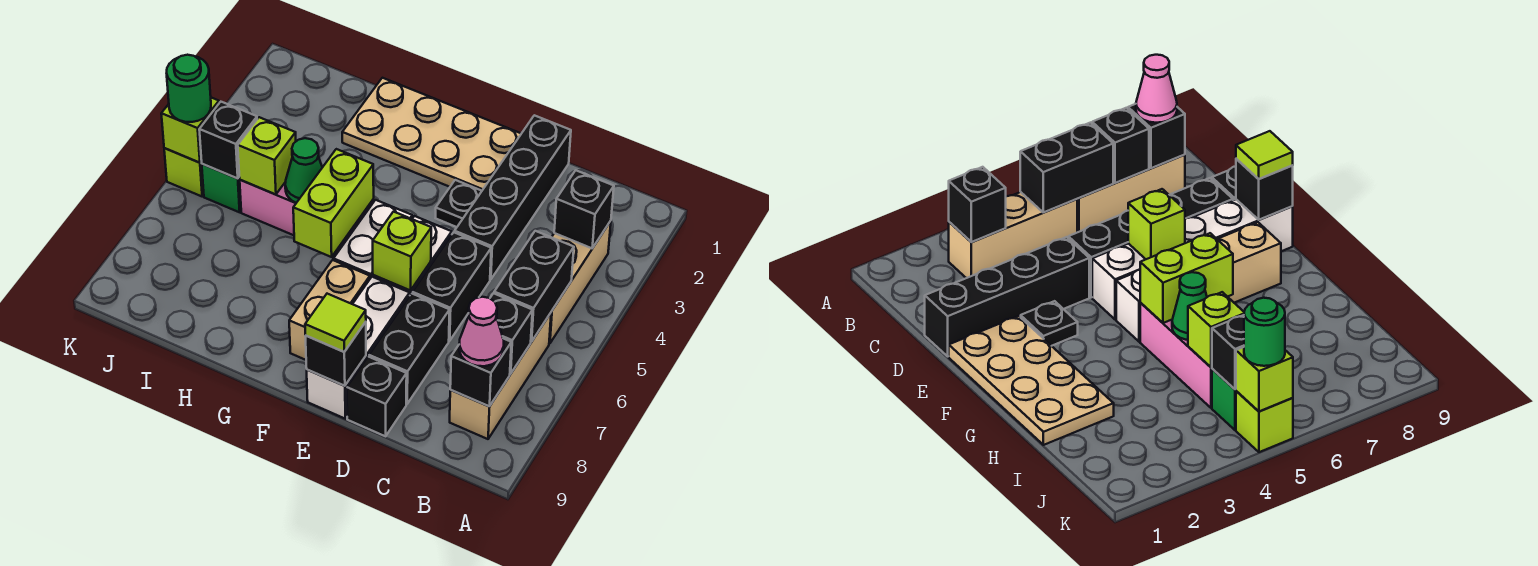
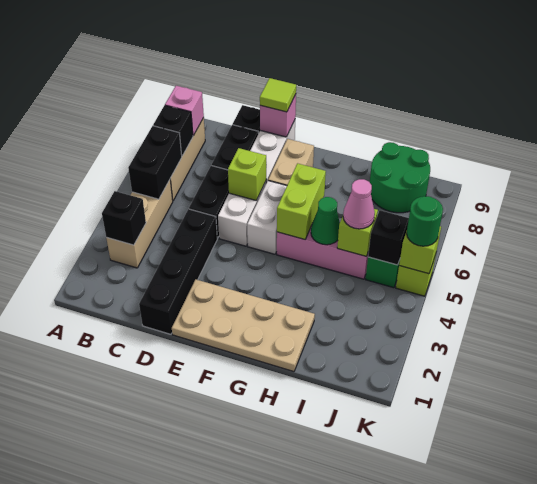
black brick B8 level 2 -> pink brick B8 level 2
pink cone B8 level 3 -> pink cone I5 level 3
black plate E3 level 1 -> none
black brick E9 level 2 -> pink brick E9 level 2
none -> green round brick I8:J9 level 1

